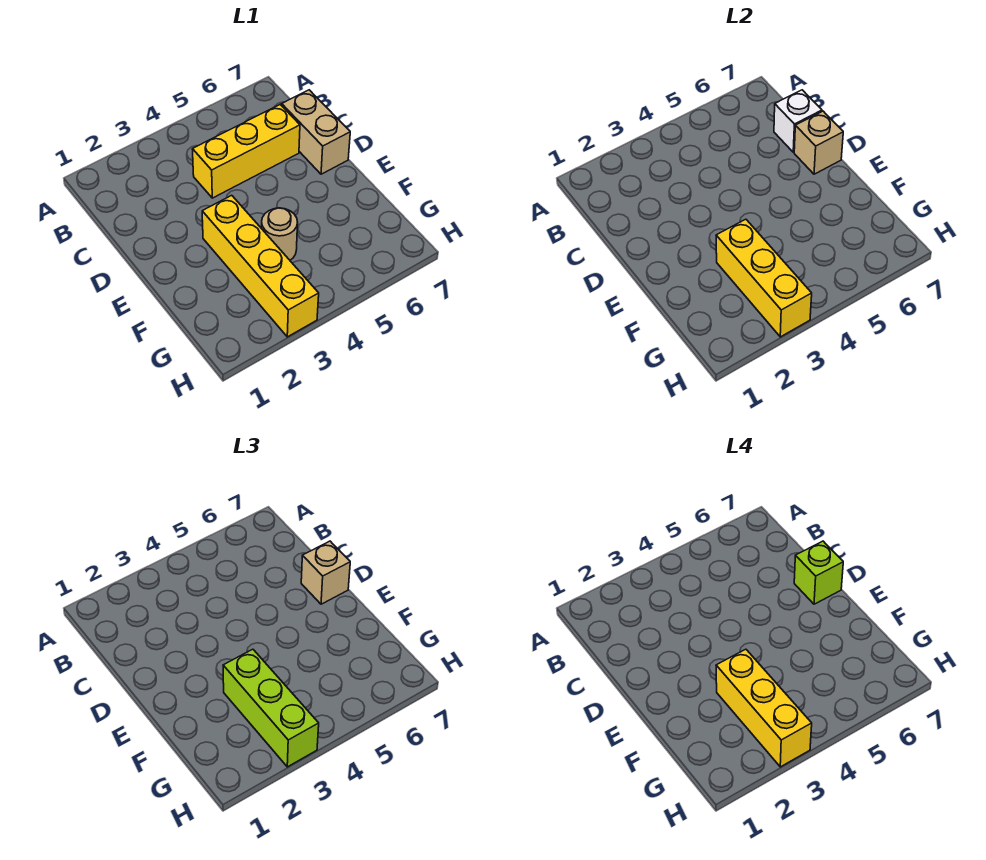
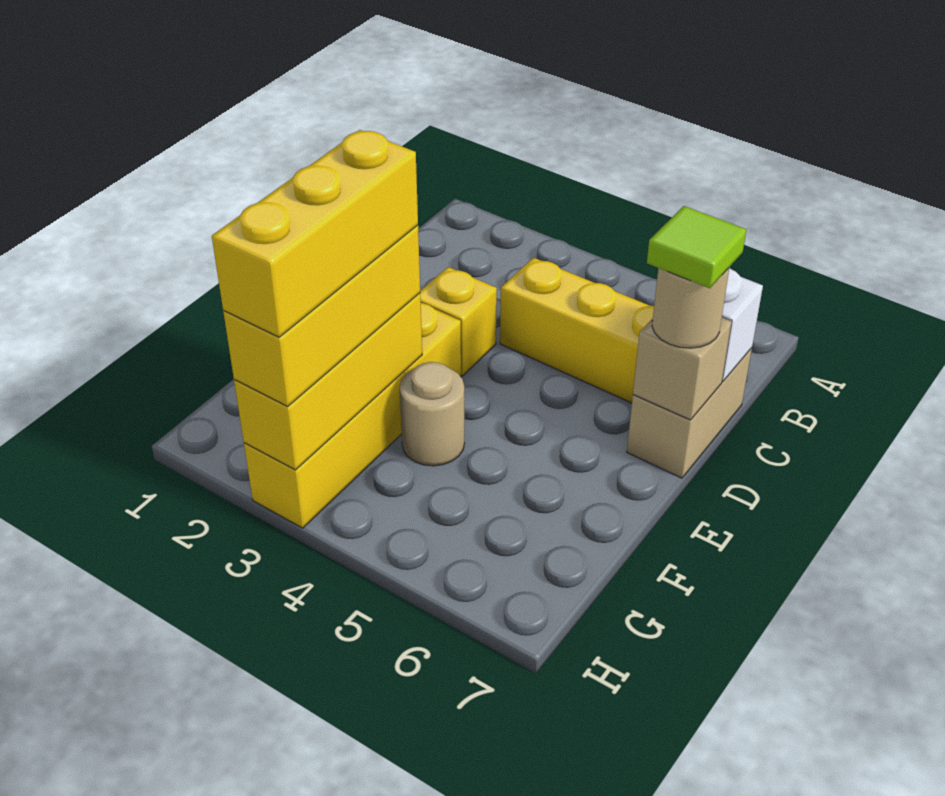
none -> yellow brick D3 level 1
tan brick D7 level 3 -> tan round brick D7 level 3
lime brick D7 level 4 -> lime tile D7 level 4
lime brick F3:H3 level 3 -> yellow brick F3:H3 level 3

